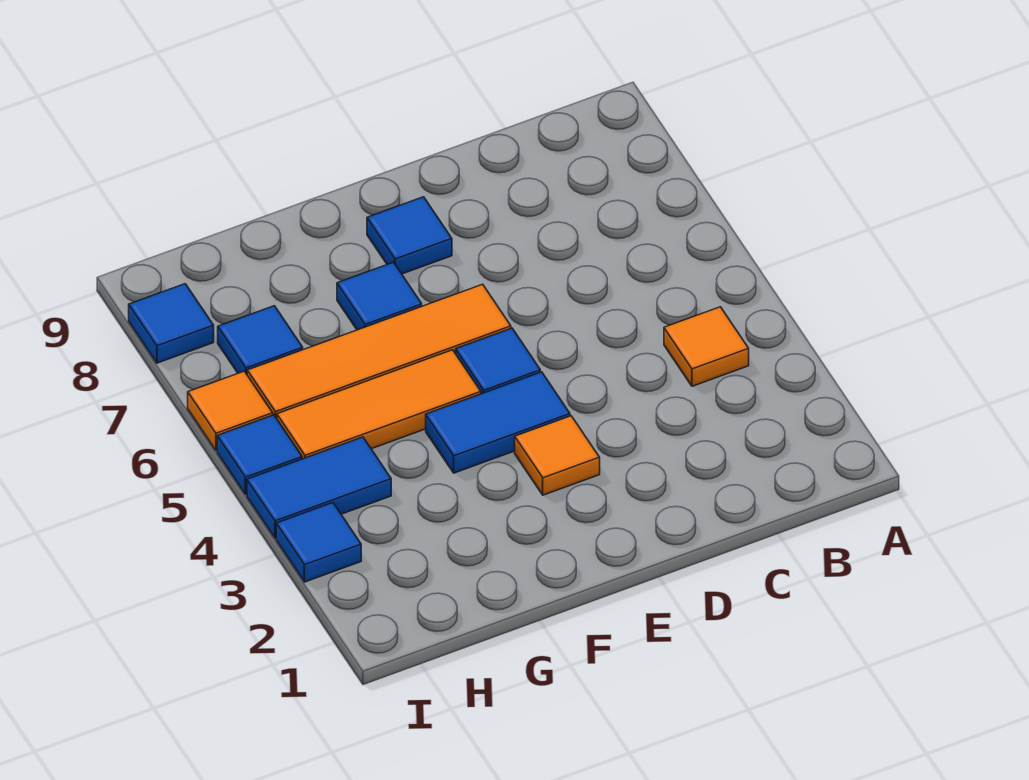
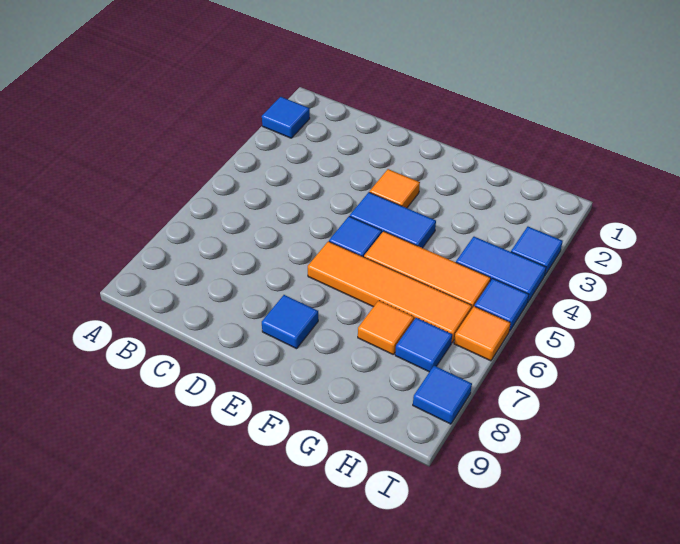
orange tile B4 level 1 -> orange tile G7 level 1
blue tile F7 level 1 -> blue tile A2 level 1

